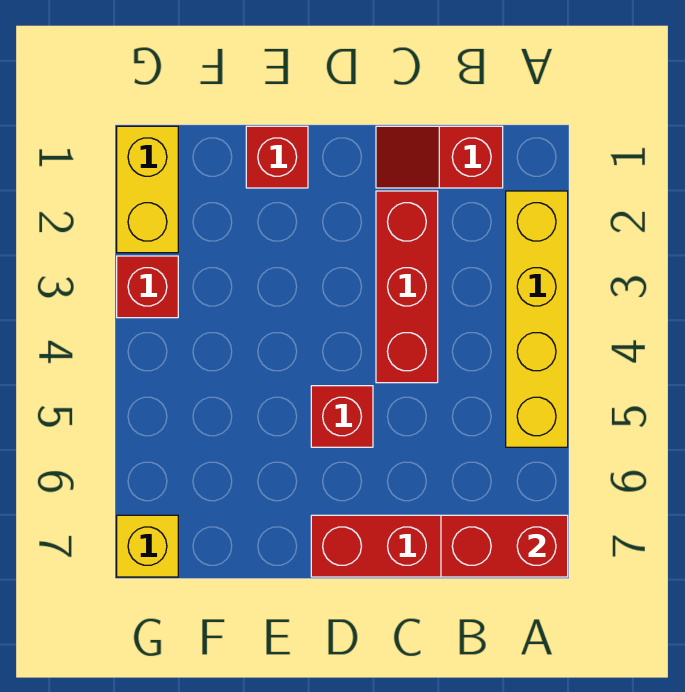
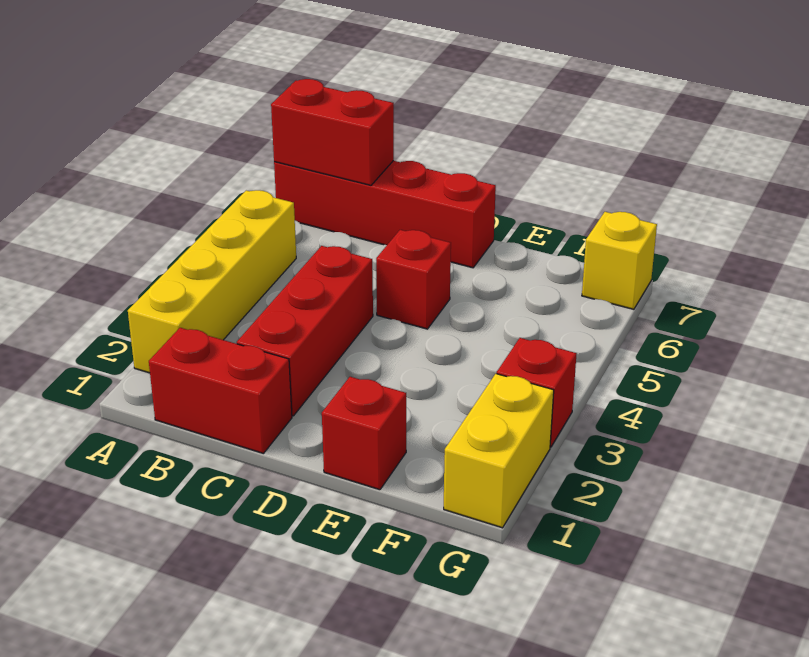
red slope B1:C1 level 1 top B -> red brick B1:C1 level 1

